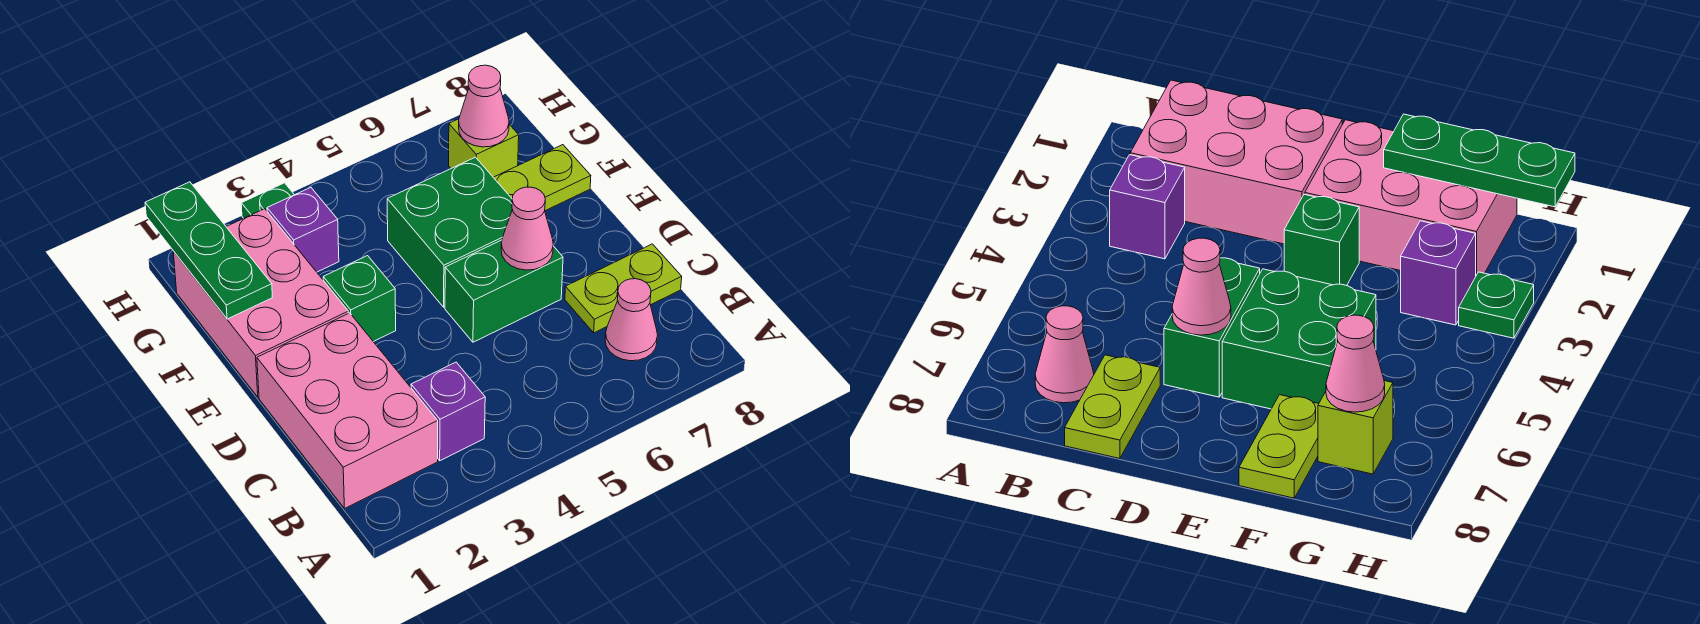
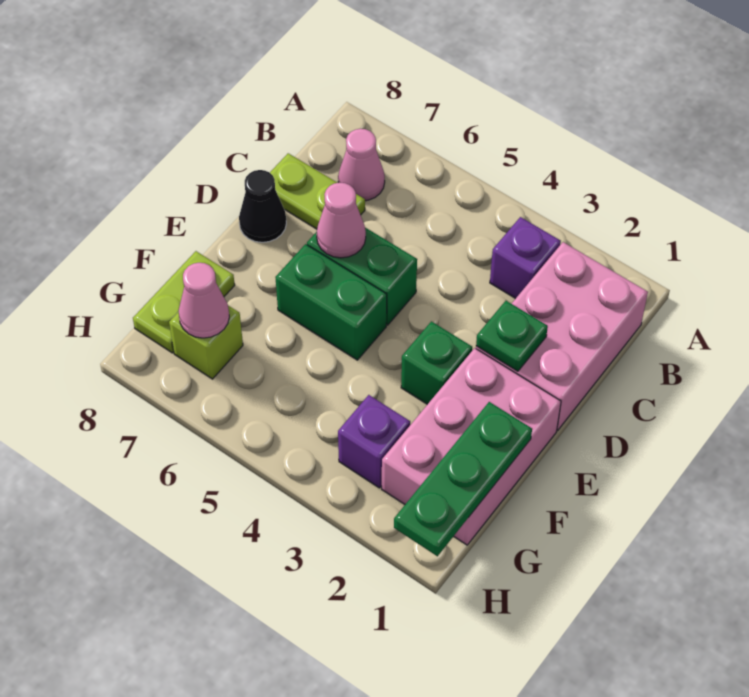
none -> black cone D8 level 1
green brick E5:F6 level 1 -> green brick E5:E6 level 1
lime plate F7:F8 level 1 -> lime plate F8:G8 level 1
green plate H3 level 1 -> green plate D2 level 2

